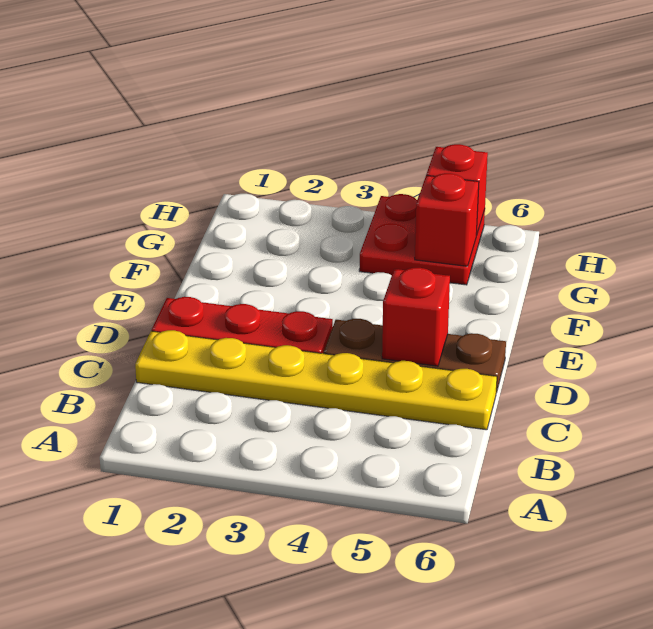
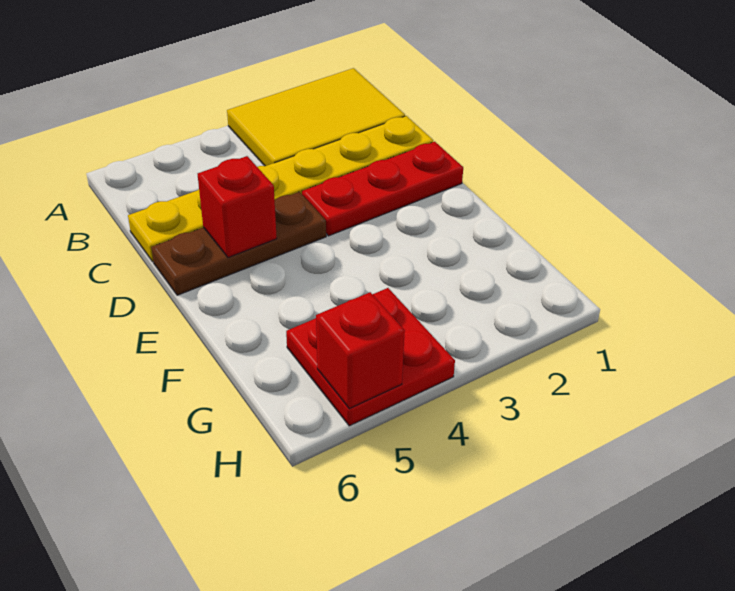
none -> yellow tile A1:B3 level 1
red brick G5 level 2 -> none

